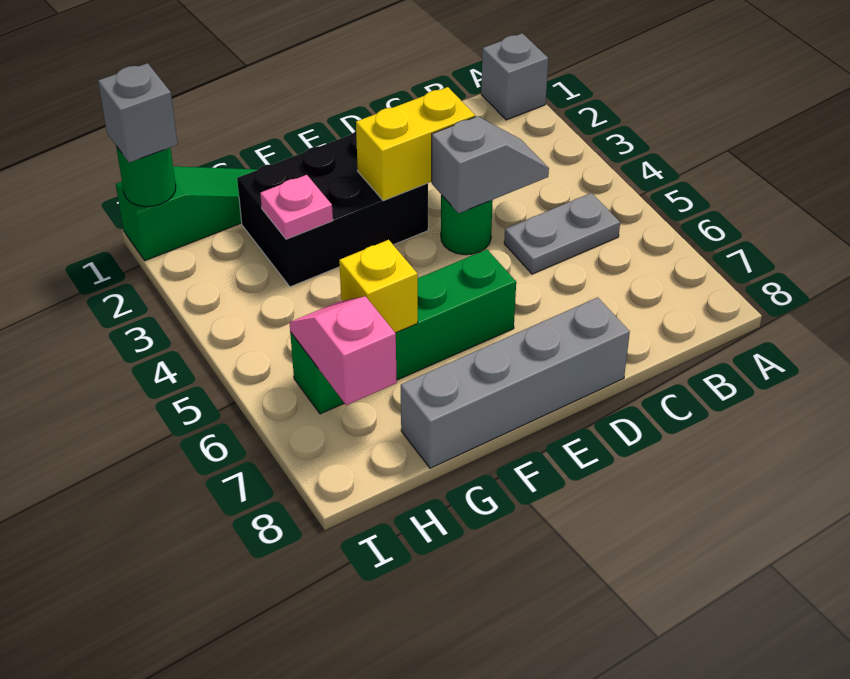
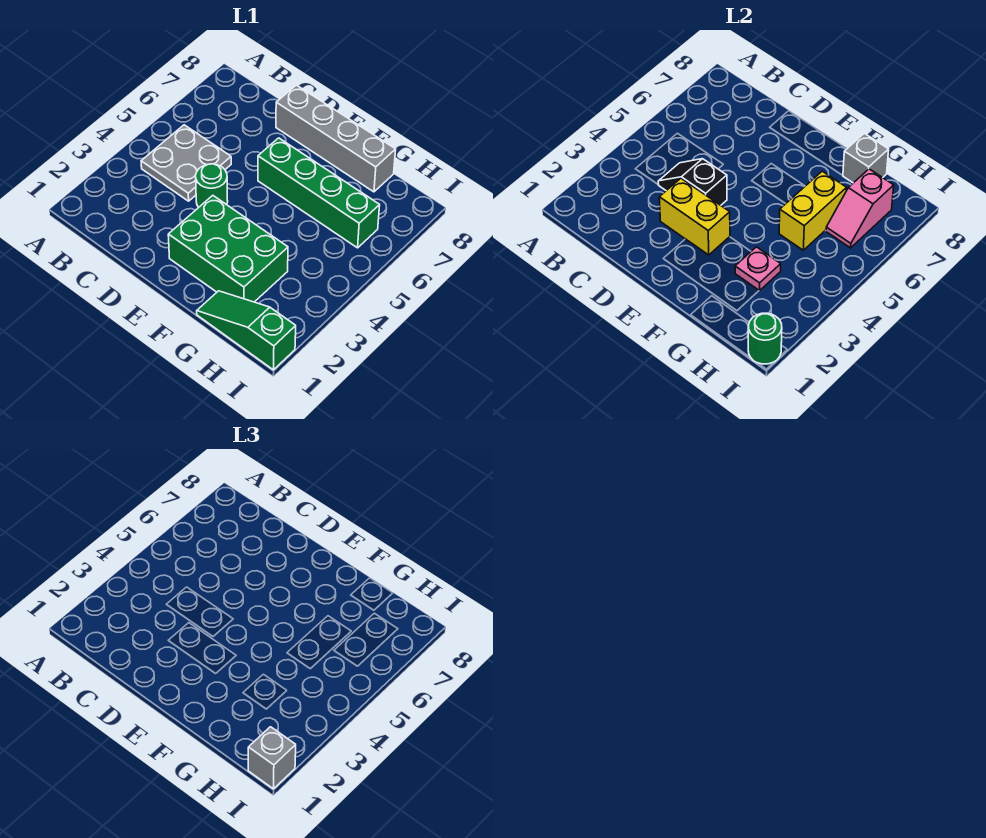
grey brick A1 level 1 -> grey brick G8 level 2
grey plate B5:C5 level 1 -> grey plate B4:C5 level 1
grey slope C4:D4 level 2 top D -> black slope C4:D4 level 2 top D
black brick E2:G3 level 1 -> green brick E2:G3 level 1
yellow brick G6 level 2 -> yellow brick G5:G6 level 2

